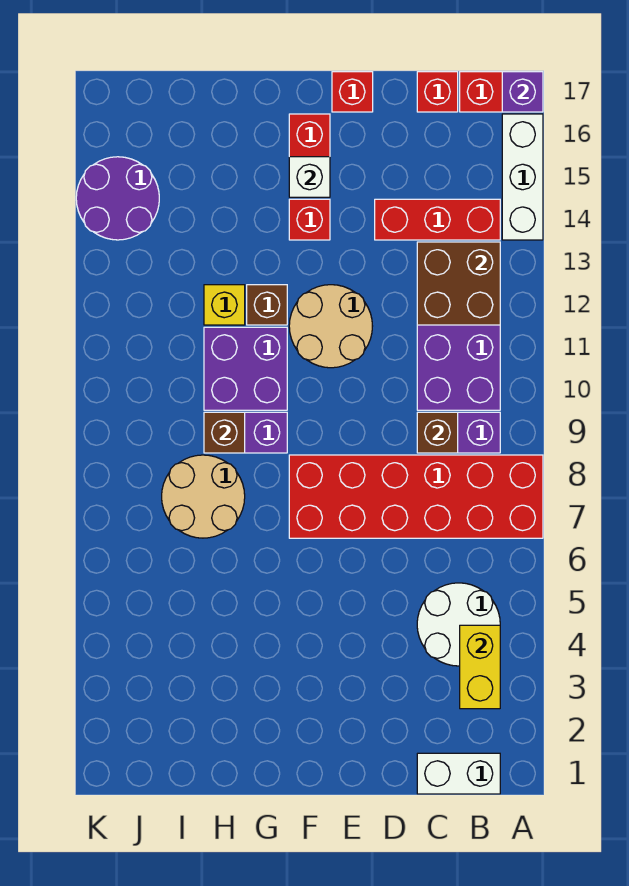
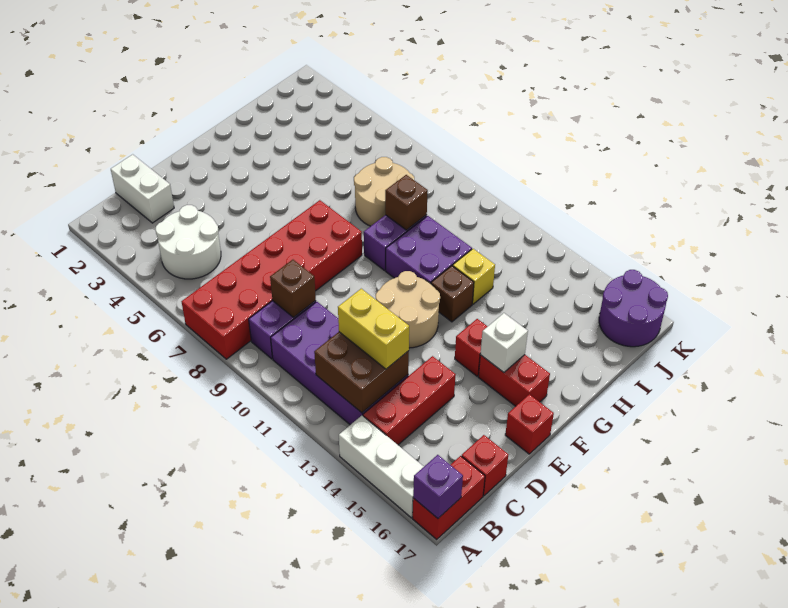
white brick B1:C1 level 1 -> white brick C1:C2 level 1
yellow brick B3:B4 level 2 -> yellow brick C12:C13 level 3
purple round brick J14:K15 level 1 -> purple round brick J16:K17 level 1

